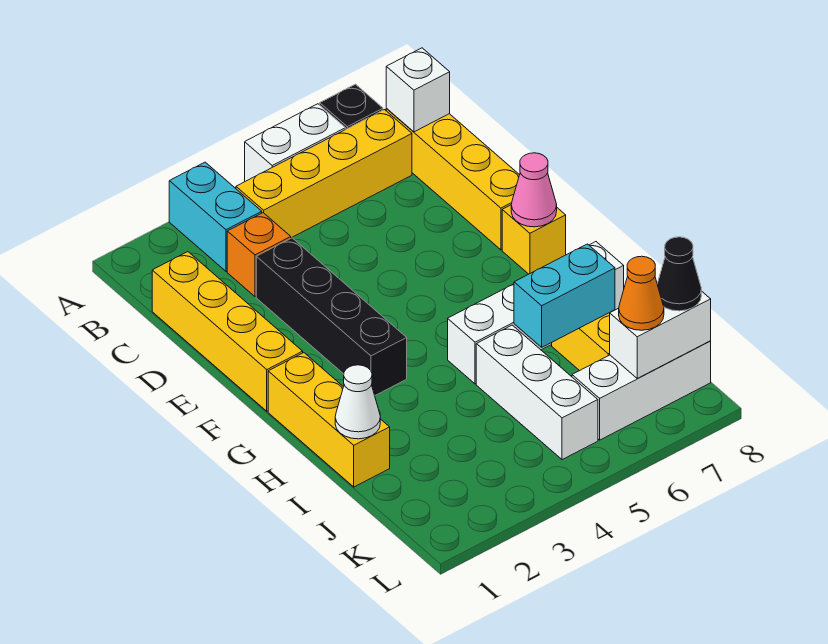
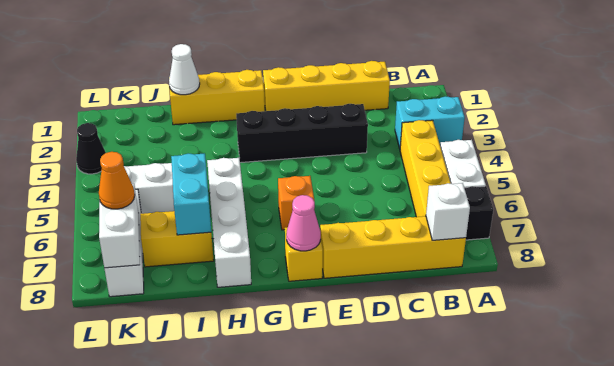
orange brick C3 level 1 -> orange brick F6 level 1
black cone K8 level 3 -> black cone L3 level 1

